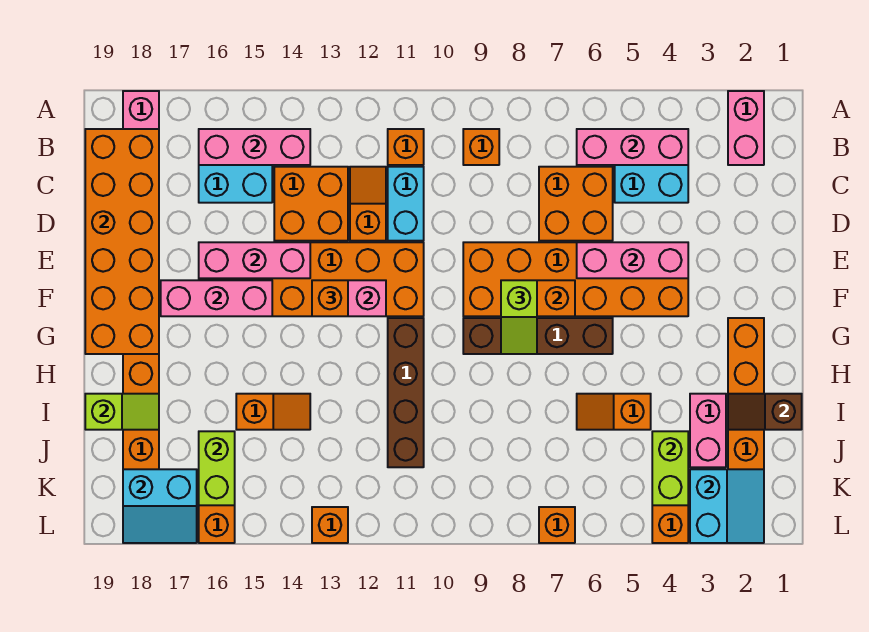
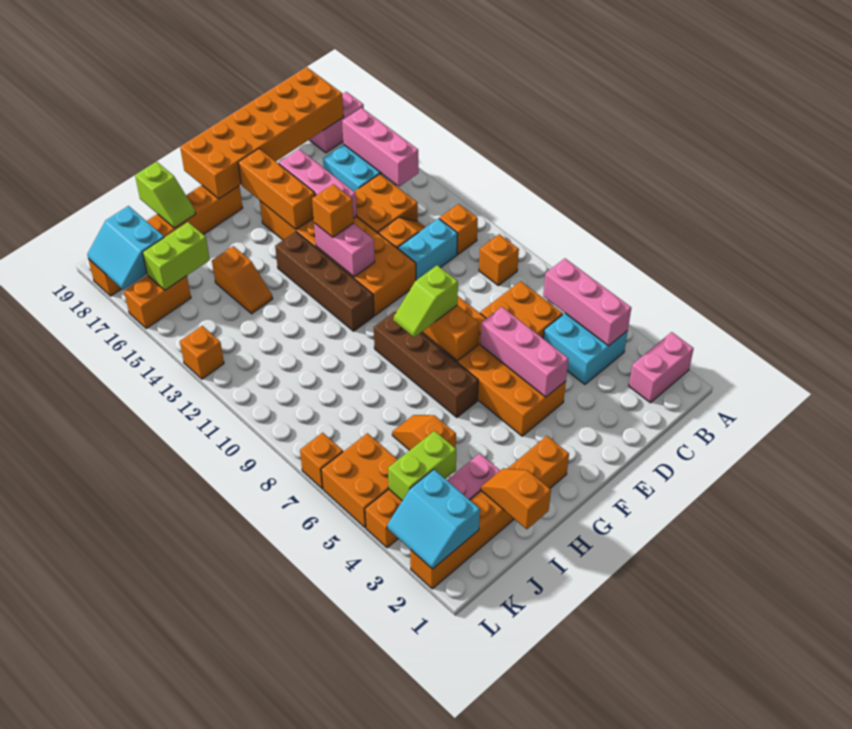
pink brick F15:F17 level 2 -> orange brick F15:F17 level 2
brown brick G11:J11 level 1 -> brown brick G11:G14 level 1
brown slope I1:I2 level 2 top 1 -> orange slope I1:I2 level 2 top 1
cyan slope K2:L3 level 2 top 3 -> cyan slope K2:L3 level 2 top K
none -> orange brick K5:L6 level 1

